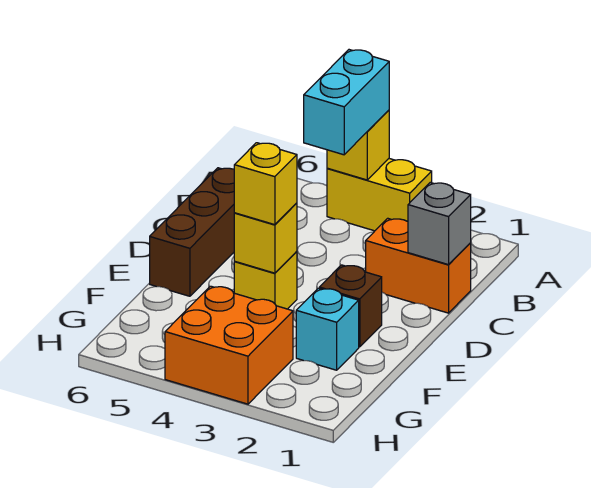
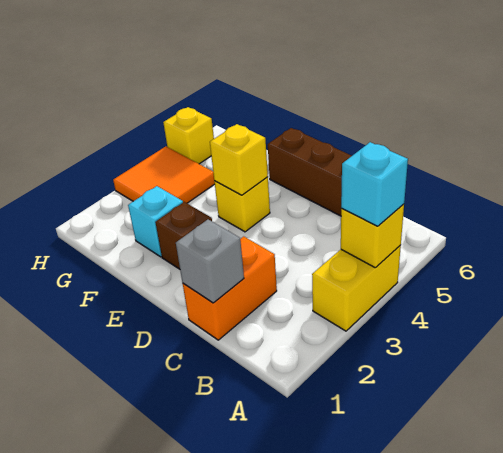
cyan brick A4:B4 level 3 -> cyan brick A4 level 3
yellow brick E4 level 3 -> yellow brick H5 level 1
orange brick G3:H4 level 1 -> orange tile G3:H4 level 1

